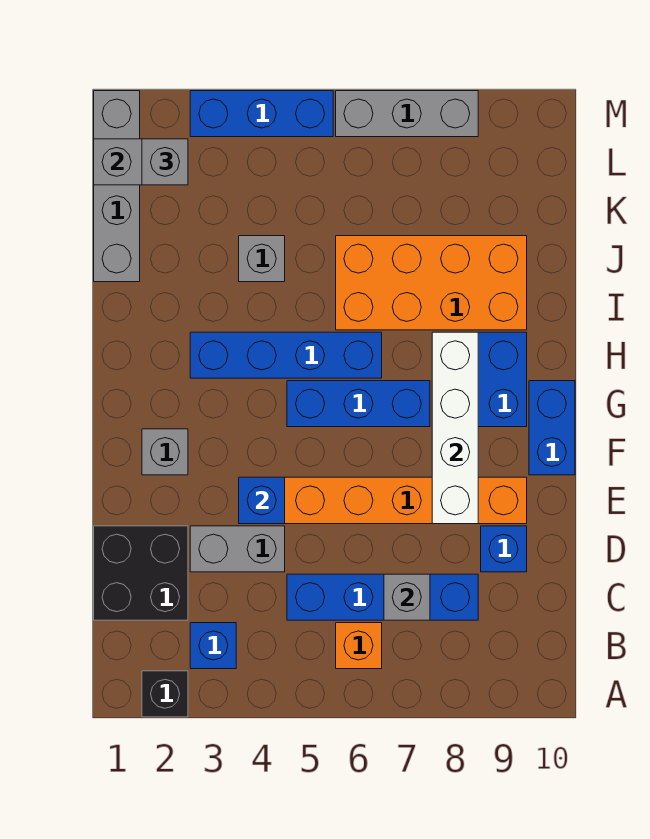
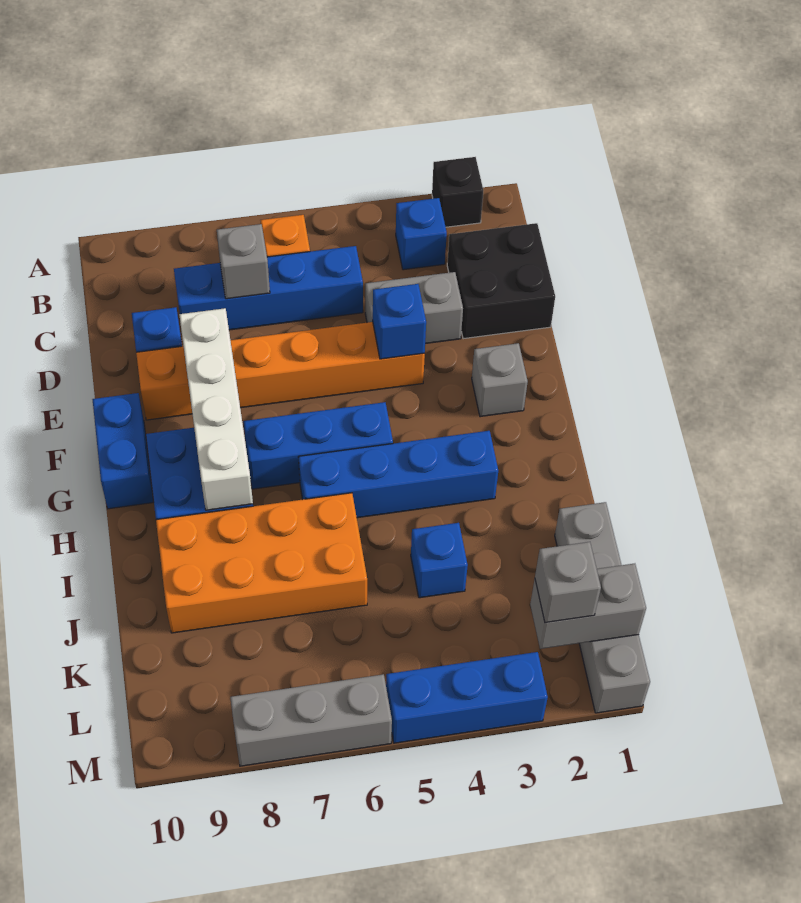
grey brick J4 level 1 -> blue brick J4 level 1

